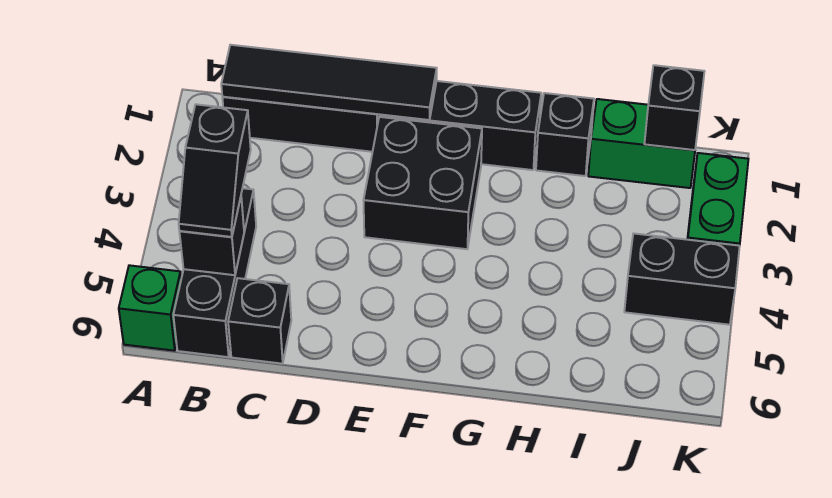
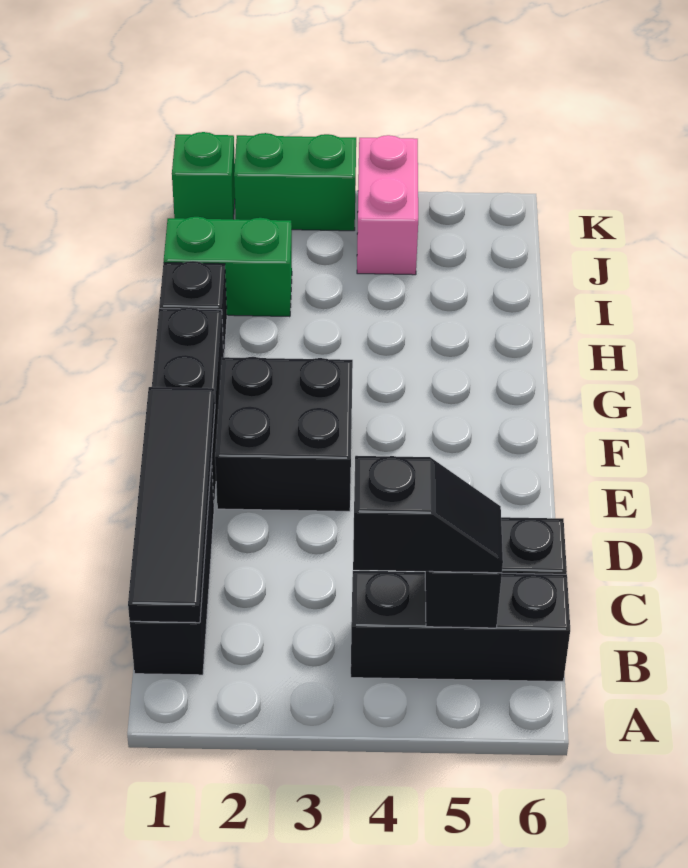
green brick A6 level 1 -> green brick K1 level 1
green brick I1:J1 level 1 -> green brick I1:I2 level 1
black brick J1 level 2 -> none
black brick J4:K4 level 1 -> pink brick J4:K4 level 1

